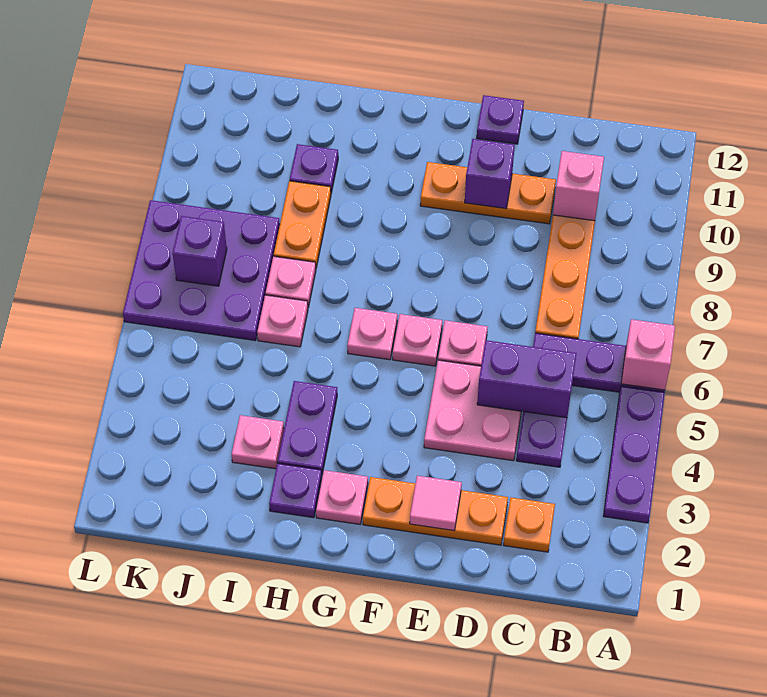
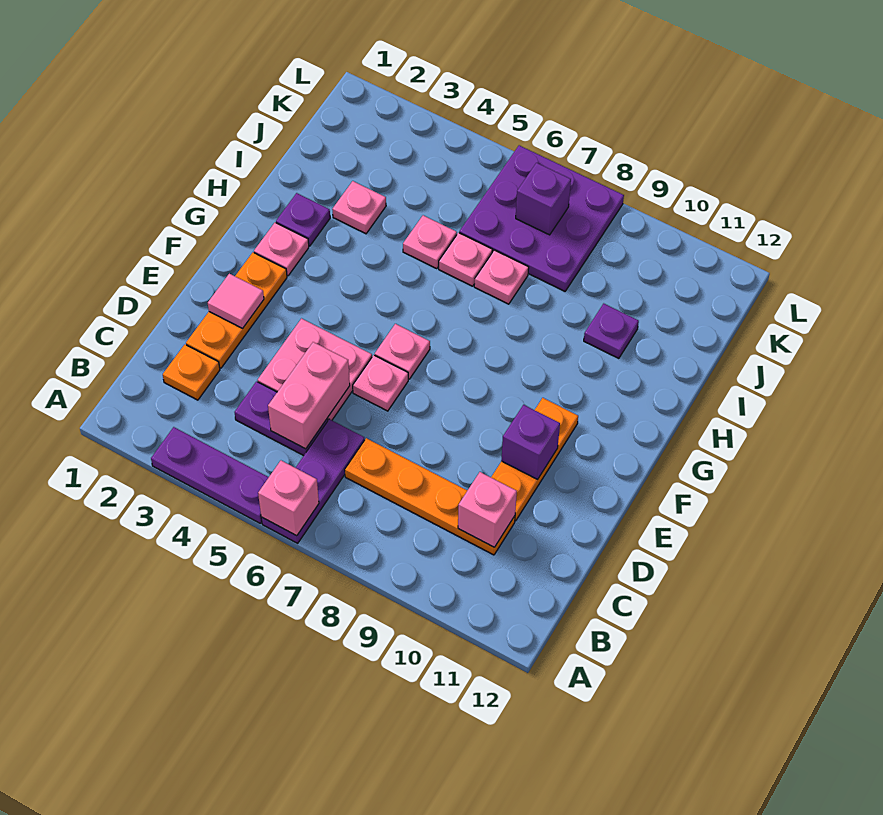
purple brick C5:D5 level 2 -> pink brick C5:D5 level 2
purple plate E12 level 1 -> none
pink plate G6 level 1 -> pink plate I5 level 1
purple plate H3:H4 level 1 -> none
orange plate I8:I9 level 1 -> none

